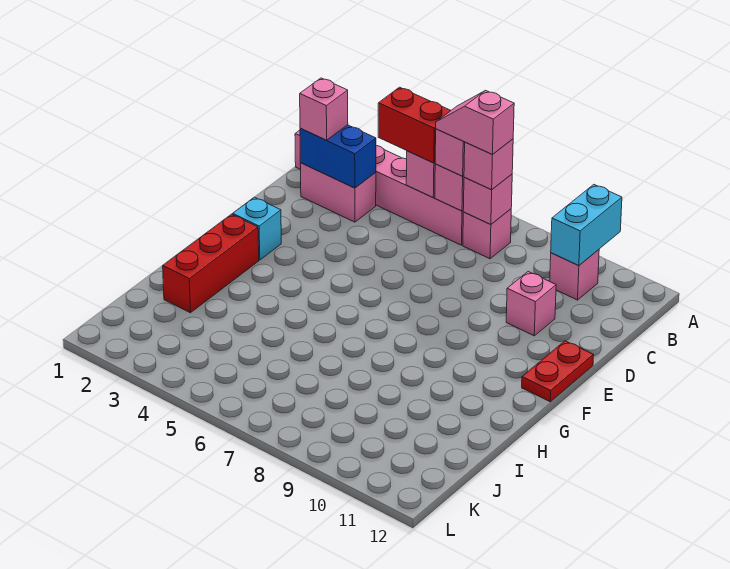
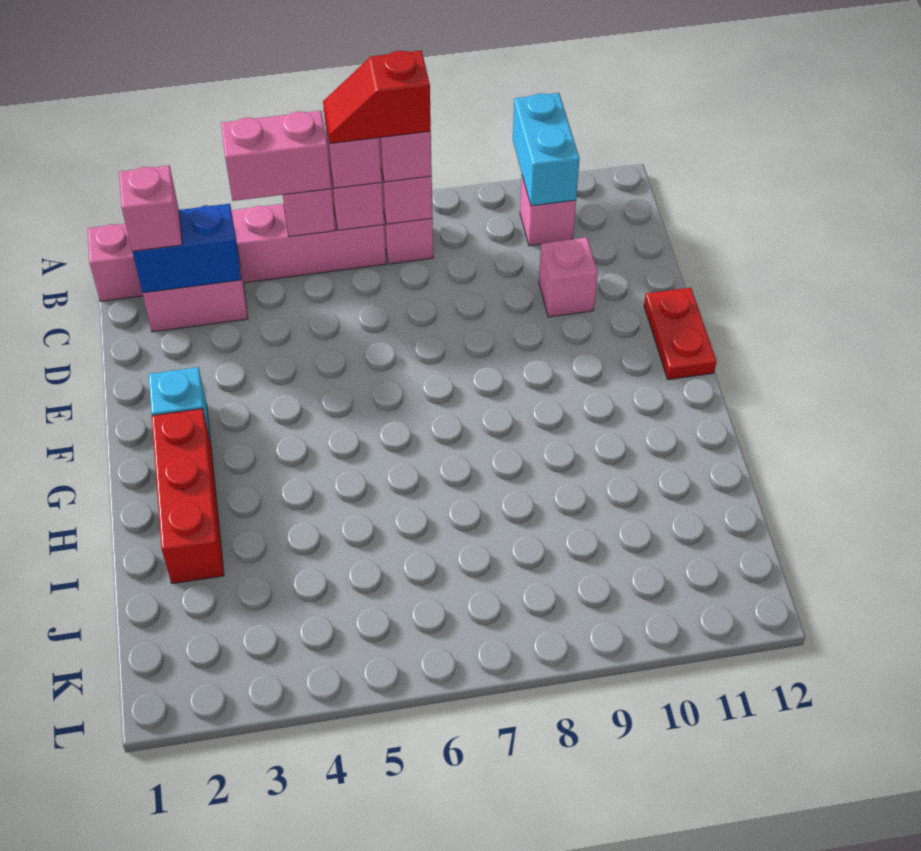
red brick B4:B5 level 3 -> pink brick B4:B5 level 3
pink slope B6:B7 level 4 top 7 -> red slope B6:B7 level 4 top 7

